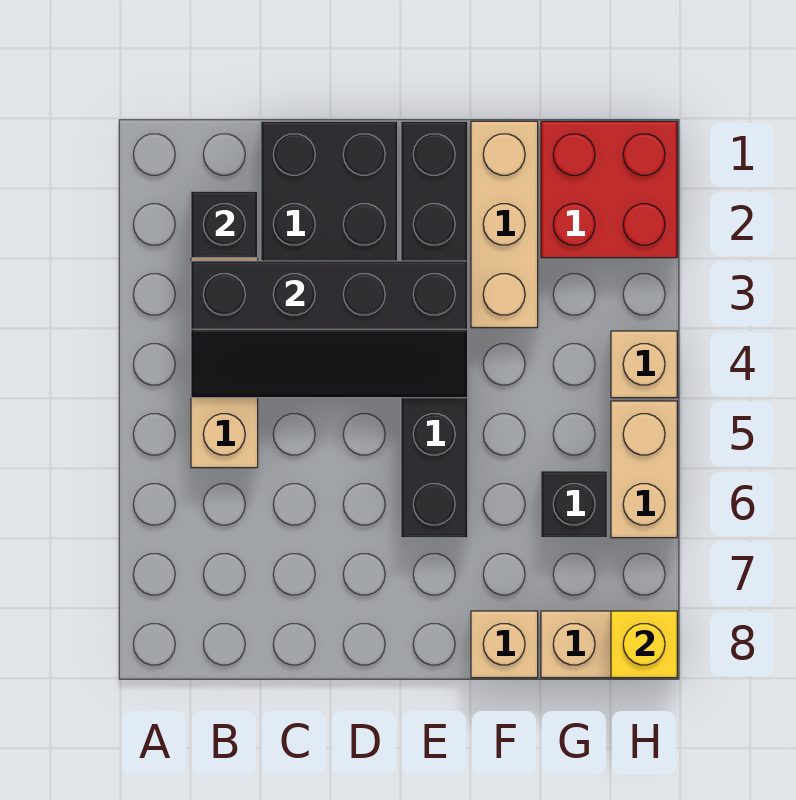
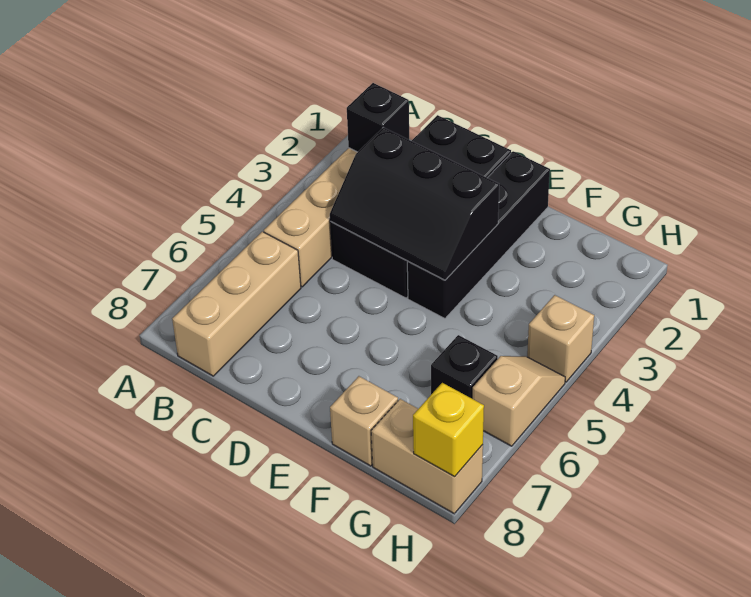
black slope B3:E4 level 2 top 3 -> black slope C3:E4 level 2 top 3
black brick E1:E6 level 1 -> black brick E1:E4 level 1
tan brick F1:F3 level 1 -> tan brick B6:B8 level 1
red brick G1:H2 level 1 -> none
tan brick H5:H6 level 1 -> tan slope H5:H6 level 1 top 6

